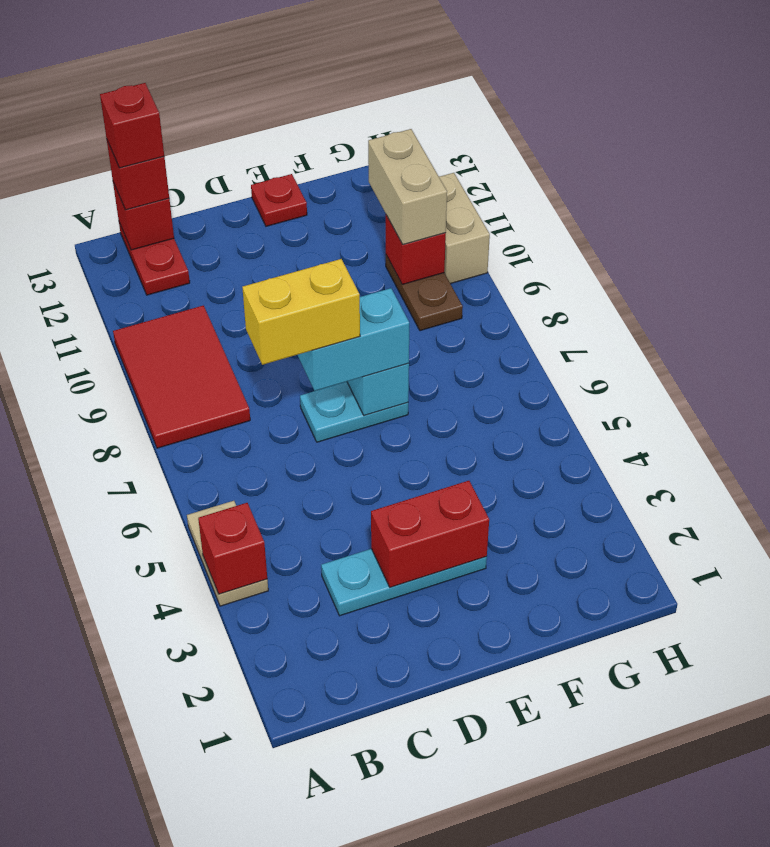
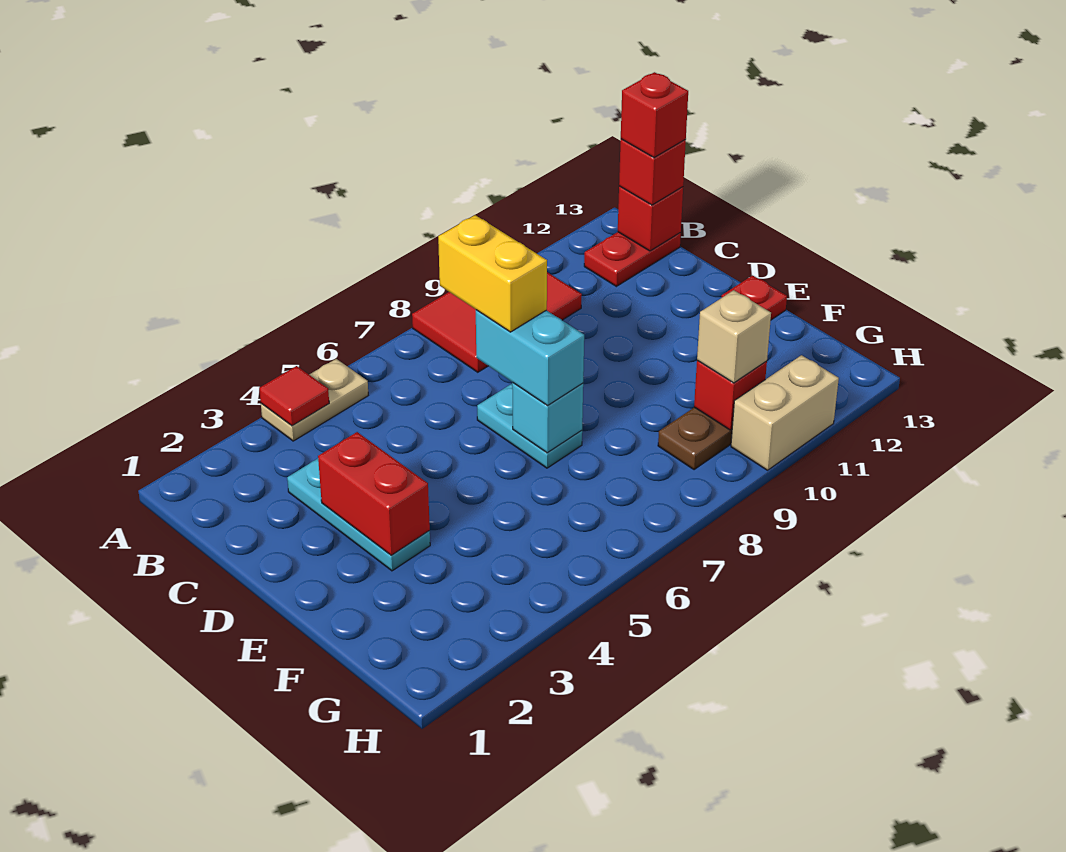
red brick A4 level 2 -> red tile A4 level 2
tan brick G10:G11 level 3 -> tan brick G10 level 3

